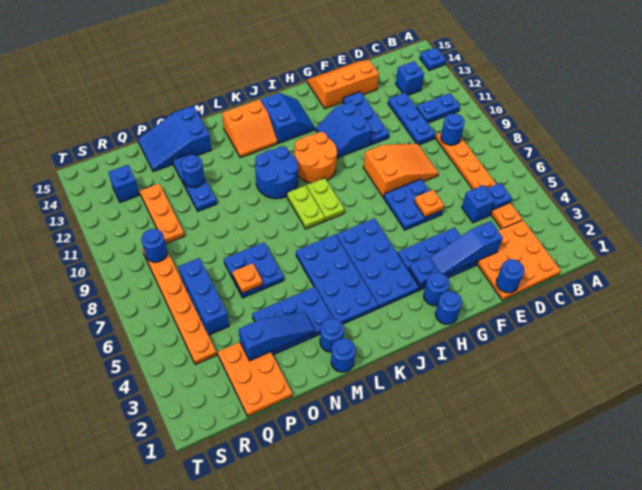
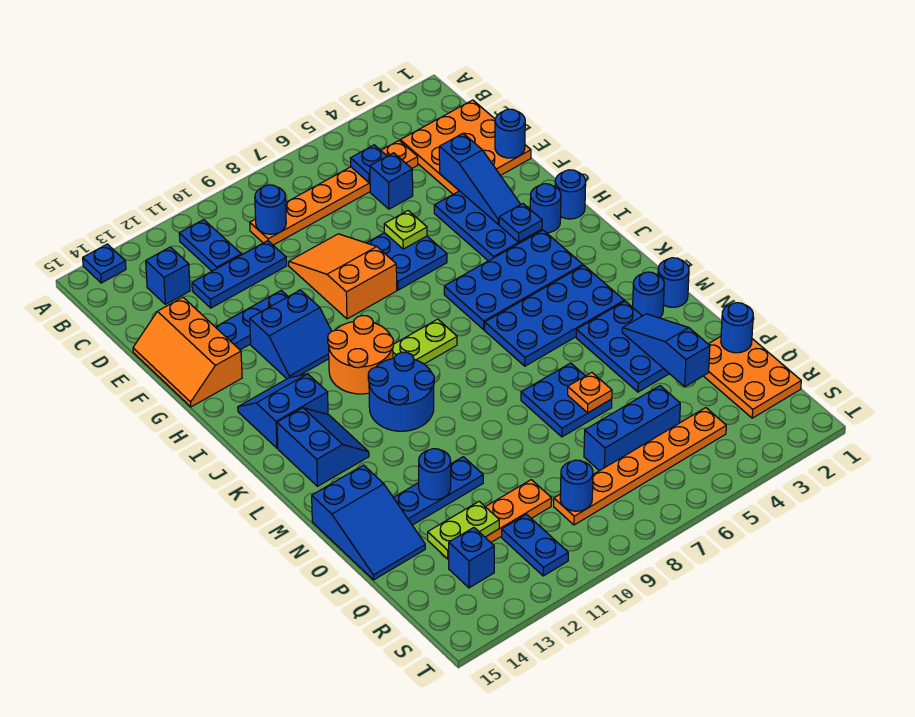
orange plate F6 level 2 -> lime plate F6 level 2
lime plate K8:K9 level 1 -> lime plate Q12:Q13 level 2
orange slope K13:L14 level 1 top 14 -> blue slope K13:L14 level 1 top 14
orange plate P1:Q3 level 1 -> orange plate P1:R2 level 1
none -> blue round brick P1 level 2
none -> blue plate R11:S11 level 1

